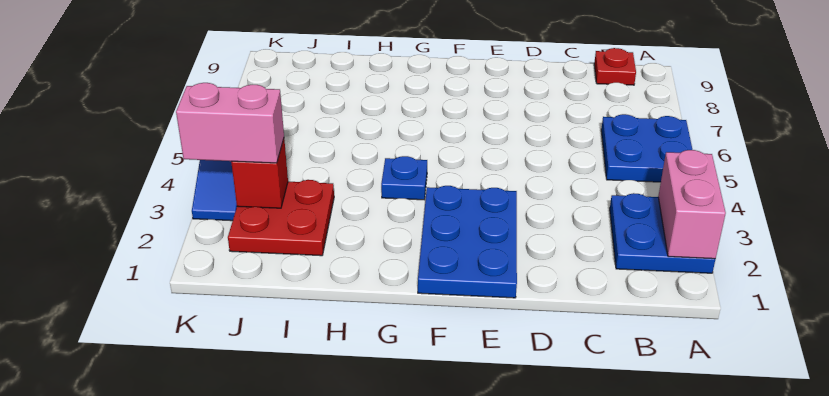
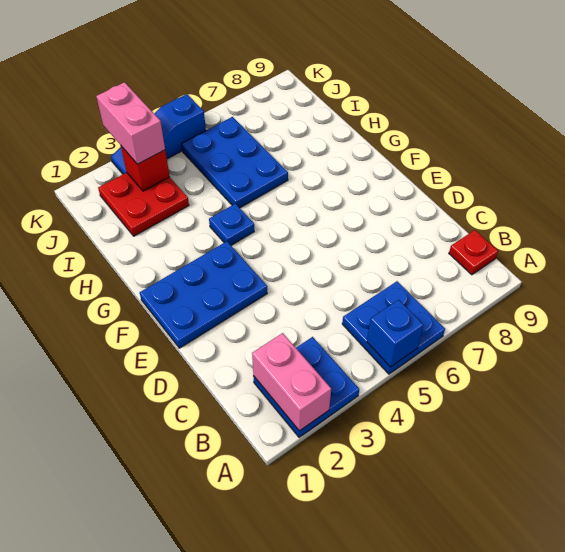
pink brick A2:A3 level 2 -> pink brick A2:B2 level 2
none -> blue brick A5 level 2
none -> blue plate H5:J6 level 1

